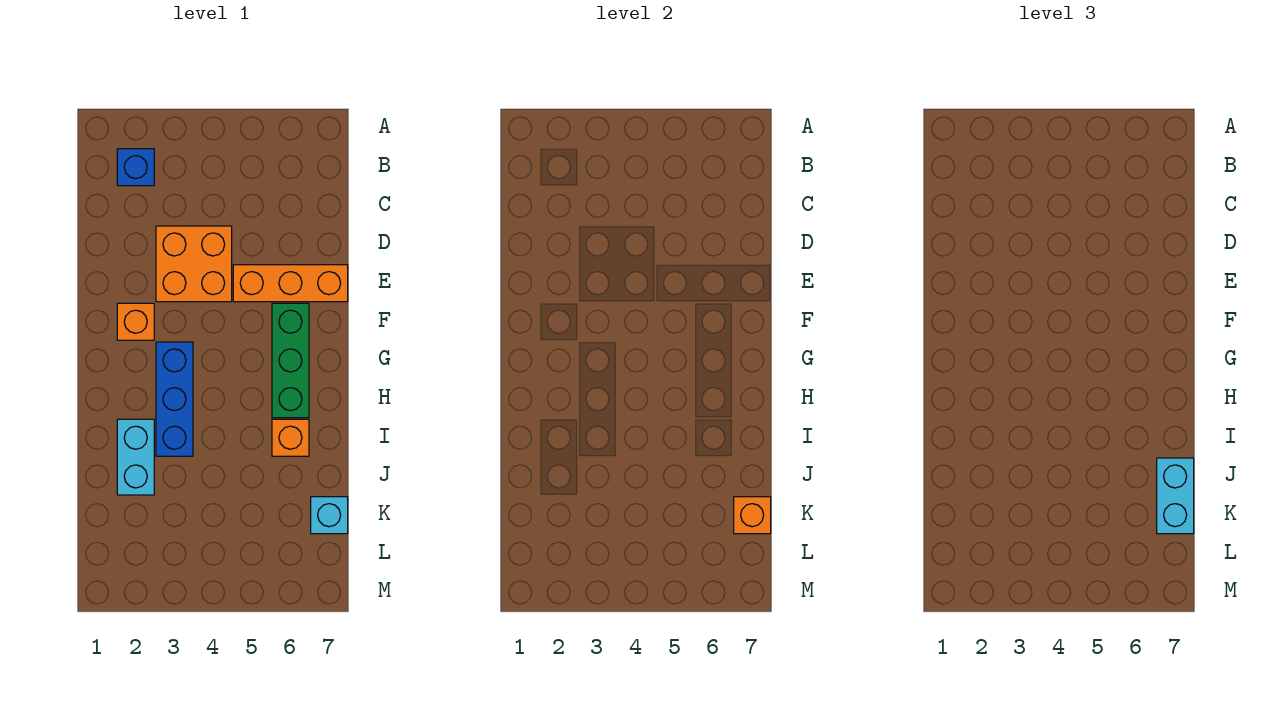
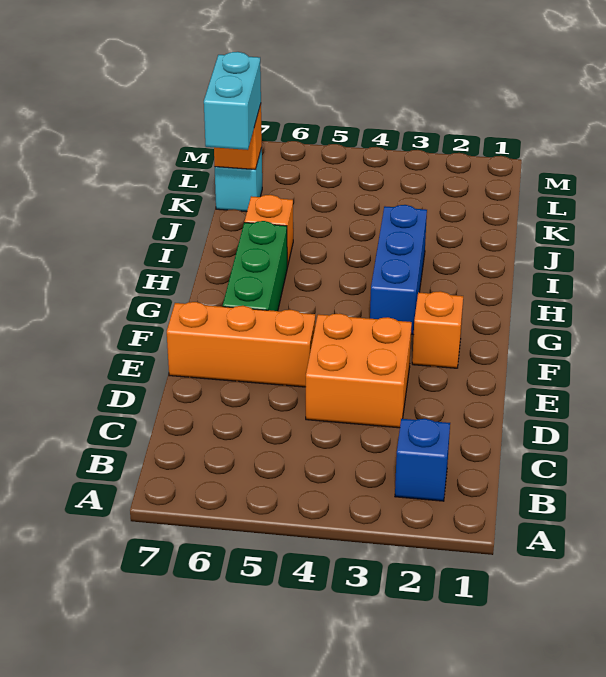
cyan brick I2:J2 level 1 -> none

